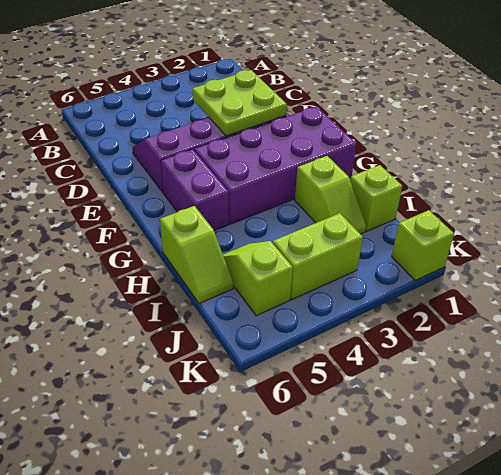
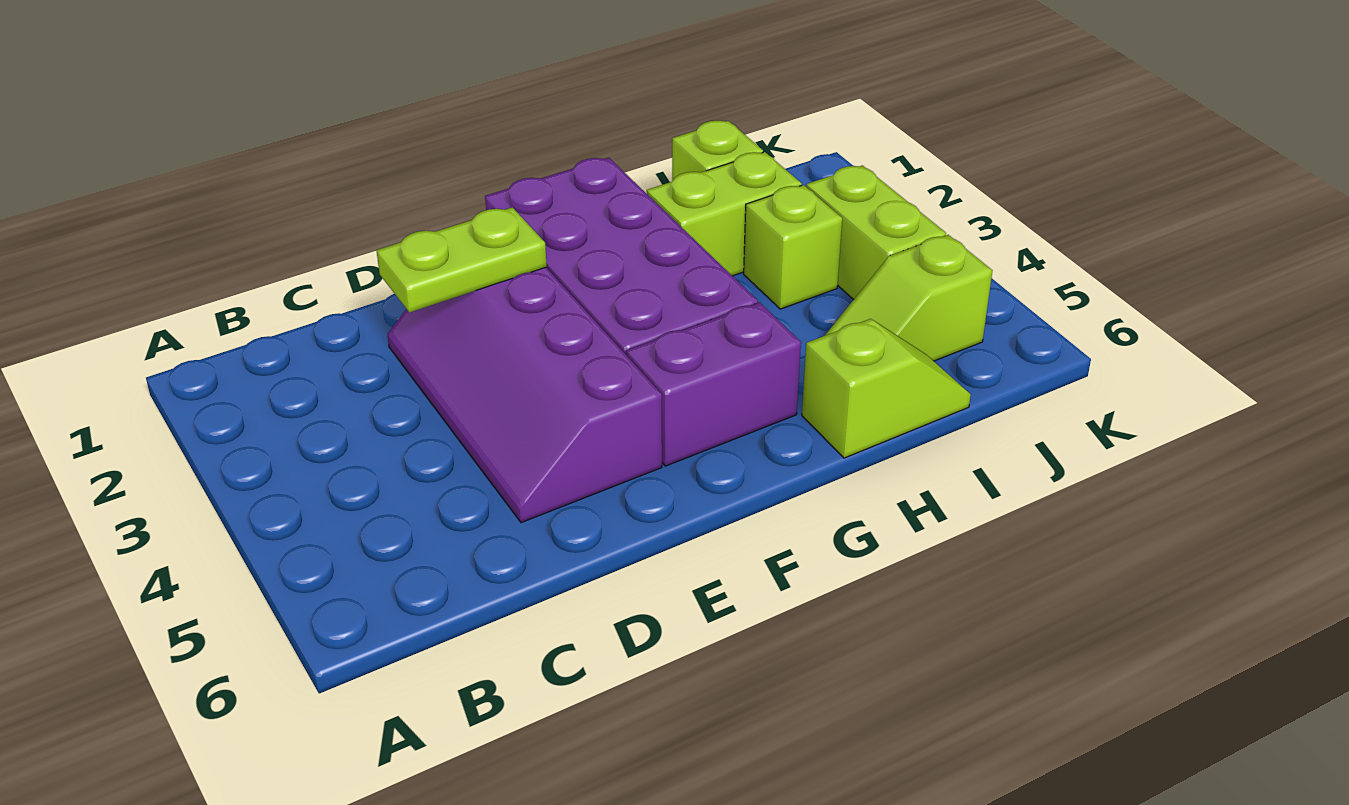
lime plate D2:E3 level 2 -> lime plate D2:E2 level 2
lime slope H2:I2 level 1 top H -> lime brick H2:I2 level 1
lime brick K1 level 1 -> lime brick I3 level 1

